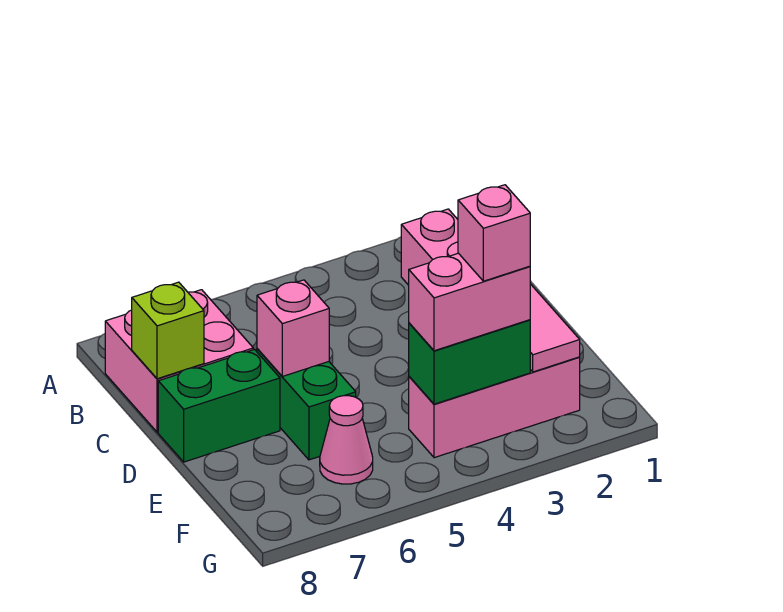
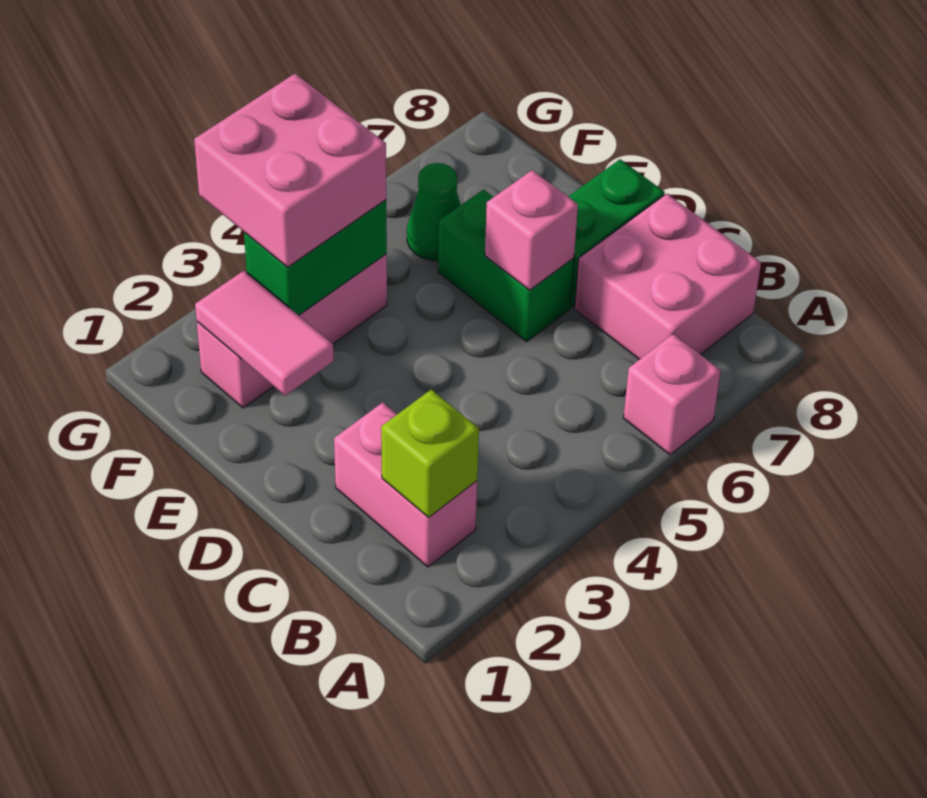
lime brick C8 level 2 -> lime brick B2 level 2
pink brick F3:F4 level 3 -> pink brick F3:G4 level 3
pink brick F3 level 4 -> pink brick A6 level 1
pink cone F6 level 1 -> green cone F6 level 1

